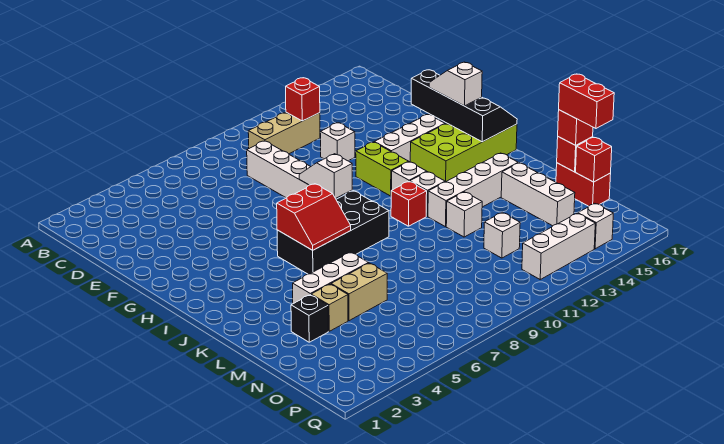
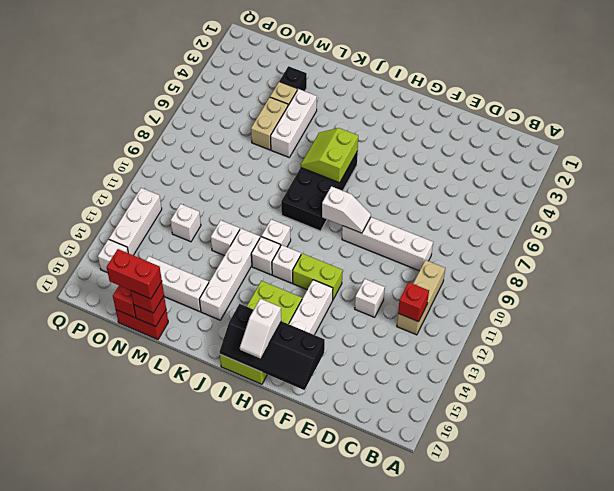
white slope G16:H16 level 3 top H -> white slope H16:H17 level 3 top 16
red slope I6:J7 level 2 top I -> lime slope I6:J7 level 2 top I
red brick J11 level 1 -> white brick J11 level 1

